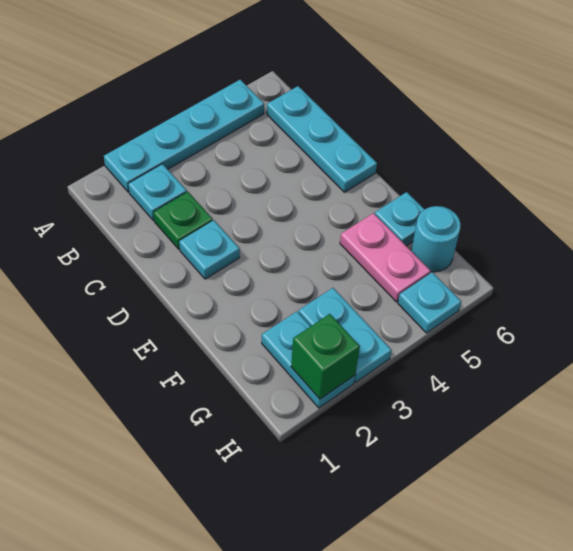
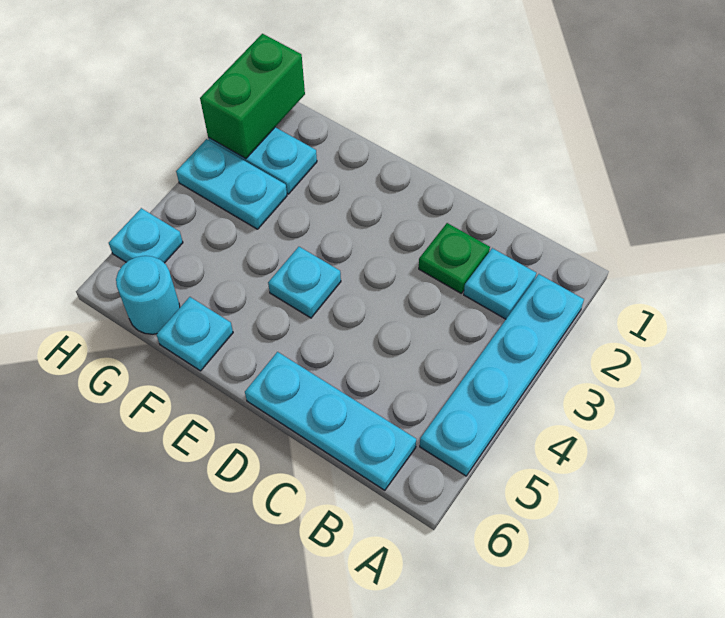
cyan plate D2 level 1 -> cyan plate E4 level 1
pink plate F5:G5 level 1 -> none
green brick H2 level 2 -> green brick H1:H2 level 2

